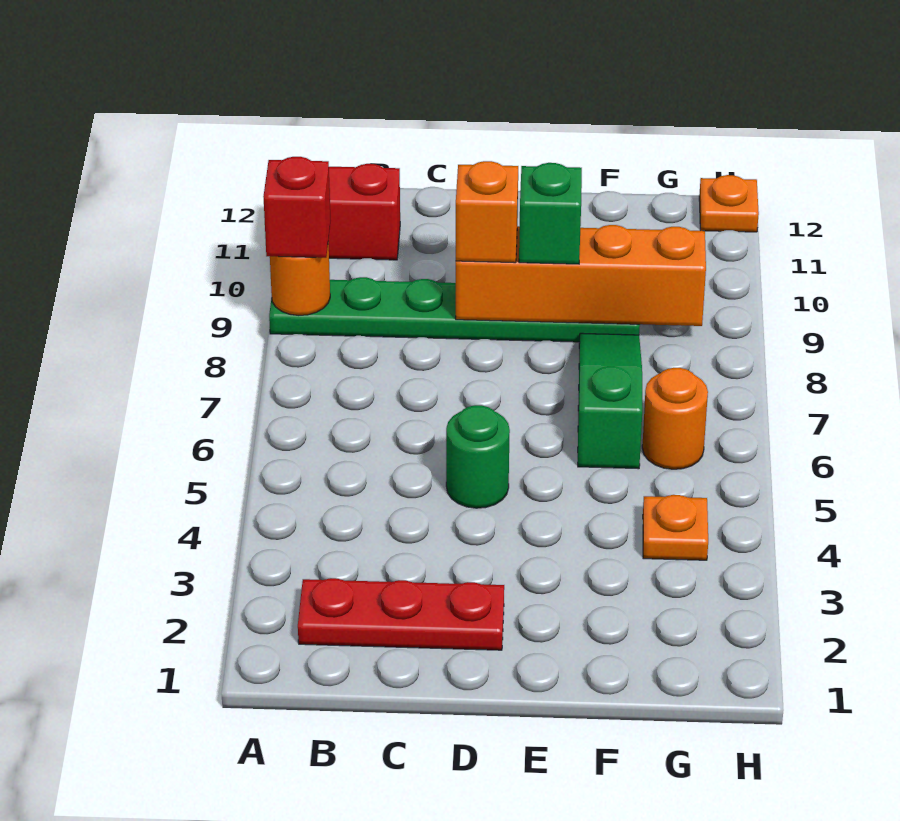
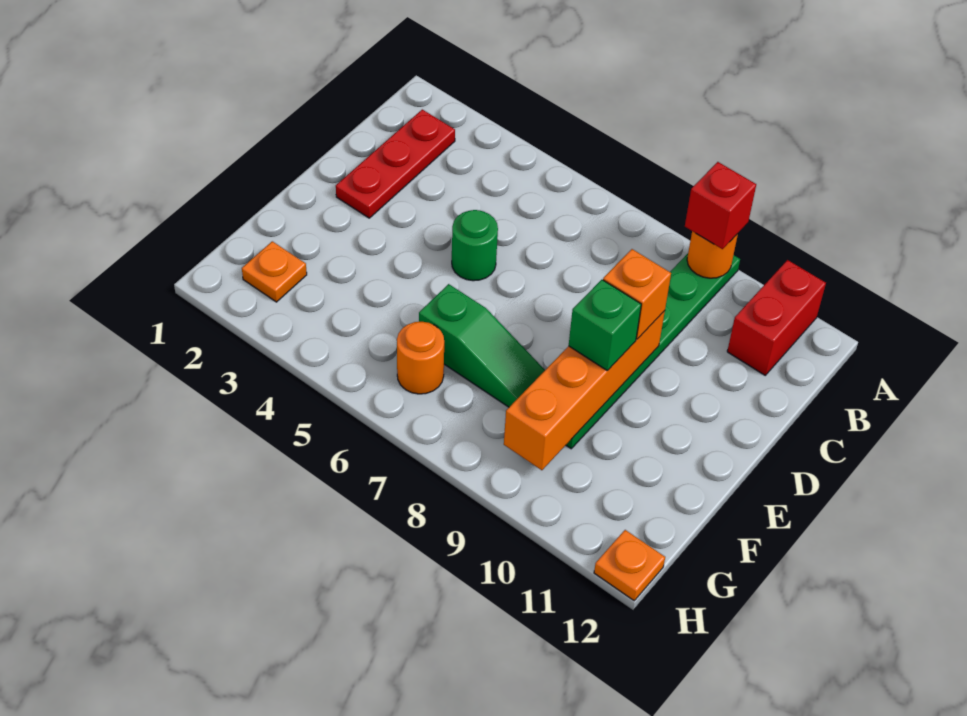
orange plate G4 level 1 -> orange plate G2 level 1

